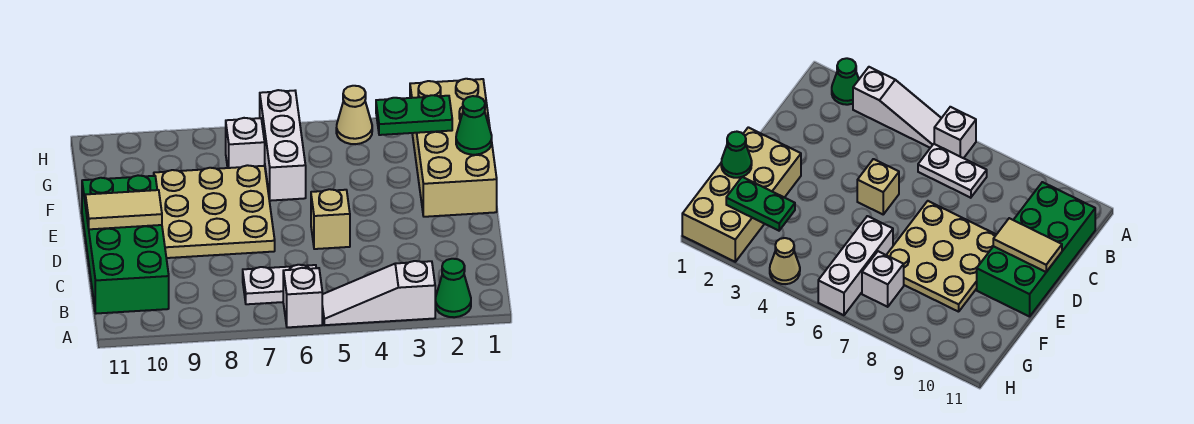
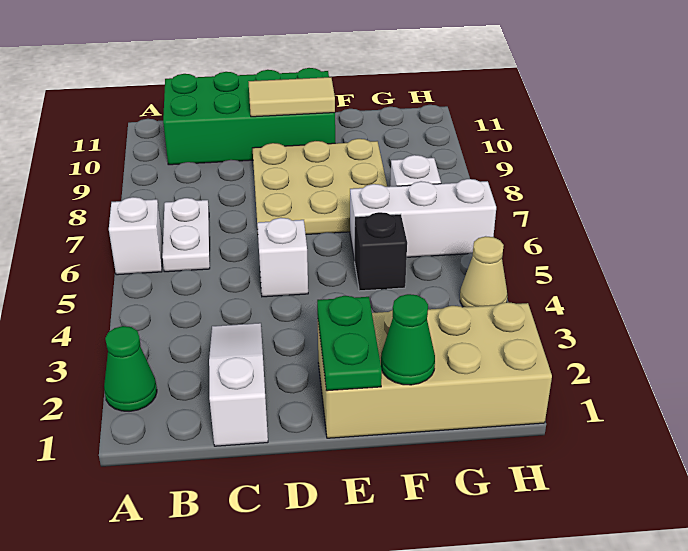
white slope A3:A5 level 1 top 3 -> white slope C1:C3 level 1 top 1
tan brick D5 level 1 -> white brick D5 level 1
tan tile D10:D11 level 2 -> tan tile D10:E10 level 2
none -> black brick F5 level 1
green plate G2:G3 level 2 -> green plate E1:E2 level 2

